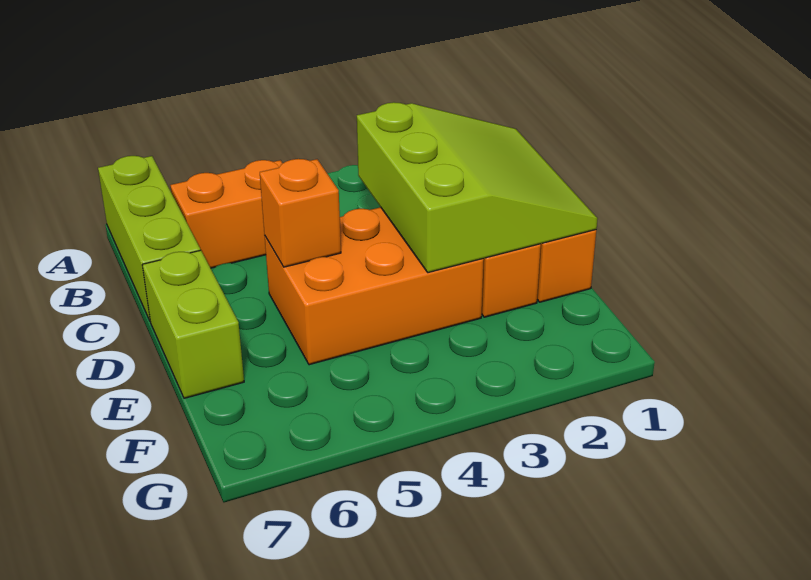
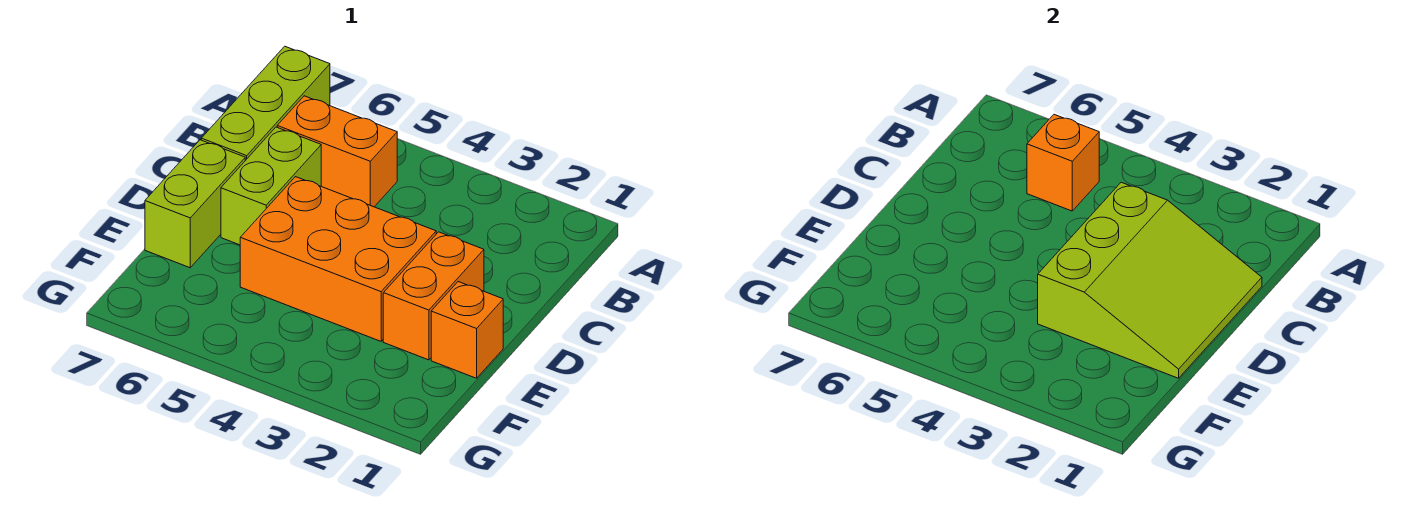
none -> lime brick C6:D6 level 1
orange brick D5 level 2 -> orange brick B5 level 2

